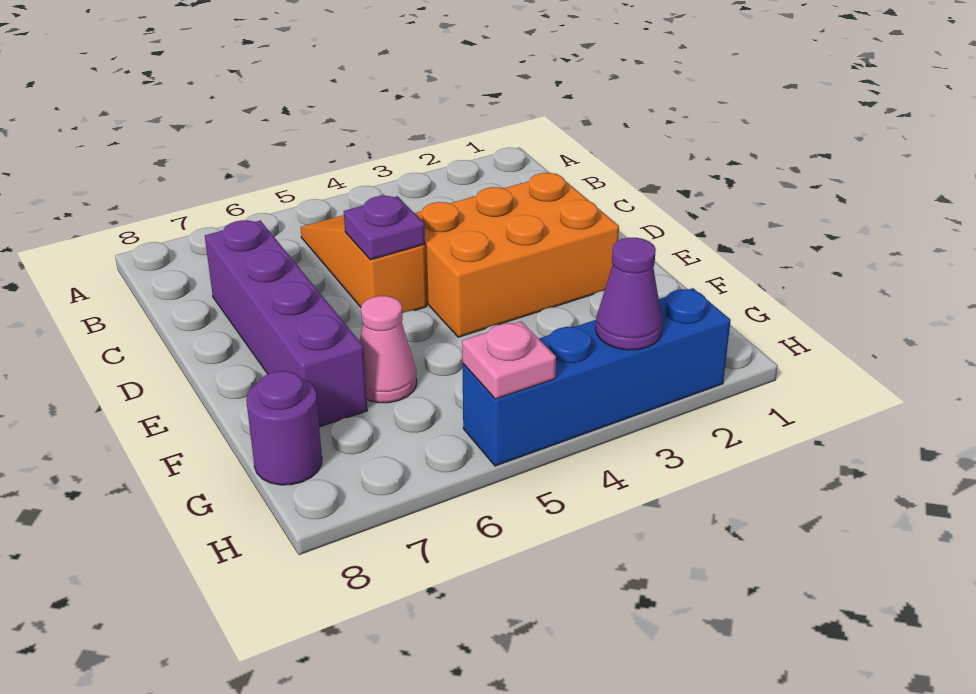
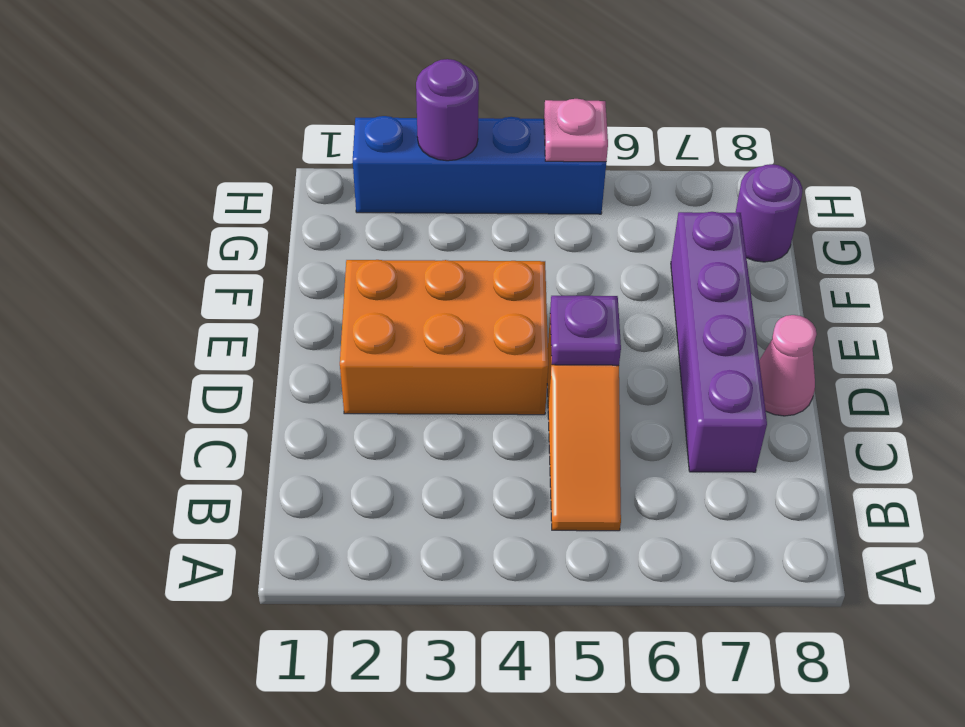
pink cone F6 level 1 -> pink cone D8 level 1
purple cone H3 level 2 -> purple round brick H3 level 2

